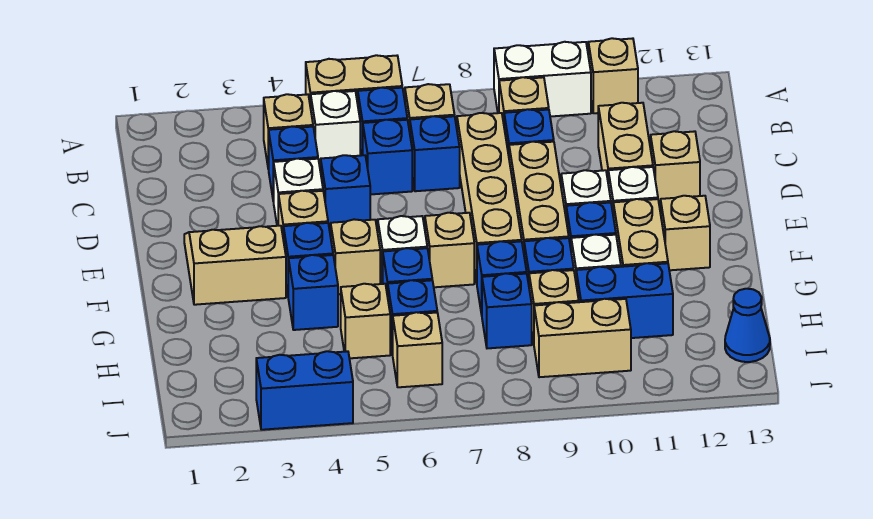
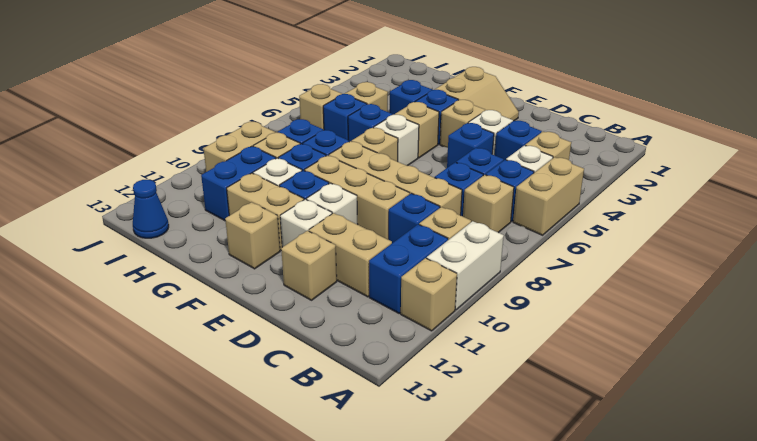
blue brick J3:J4 level 1 -> blue brick B10:B11 level 1

